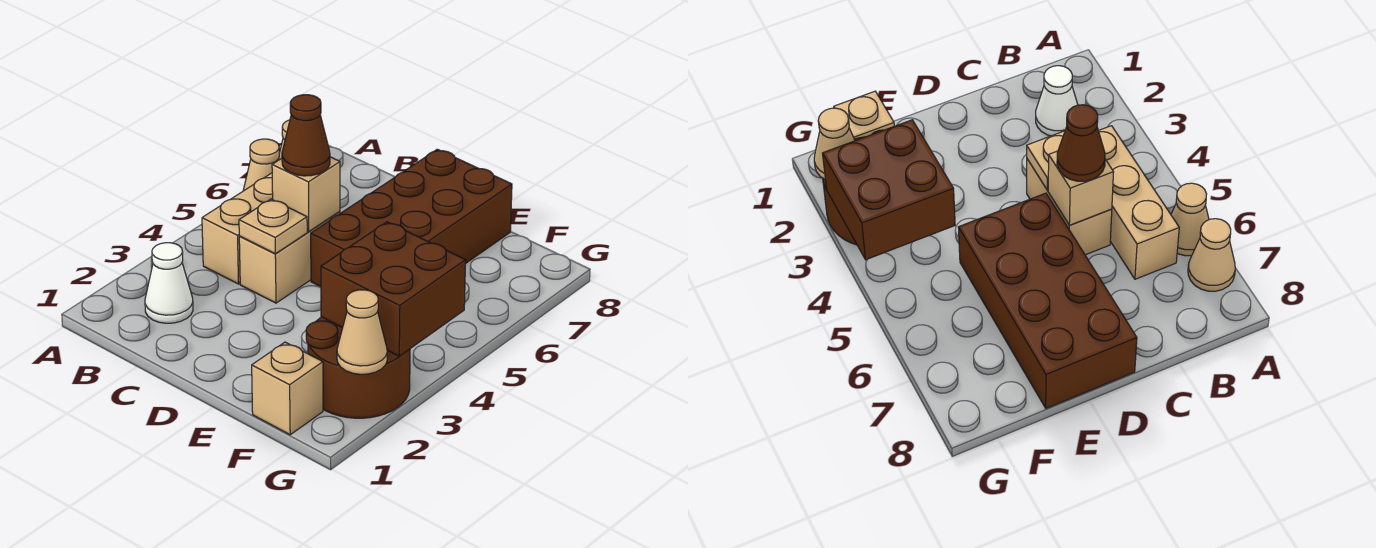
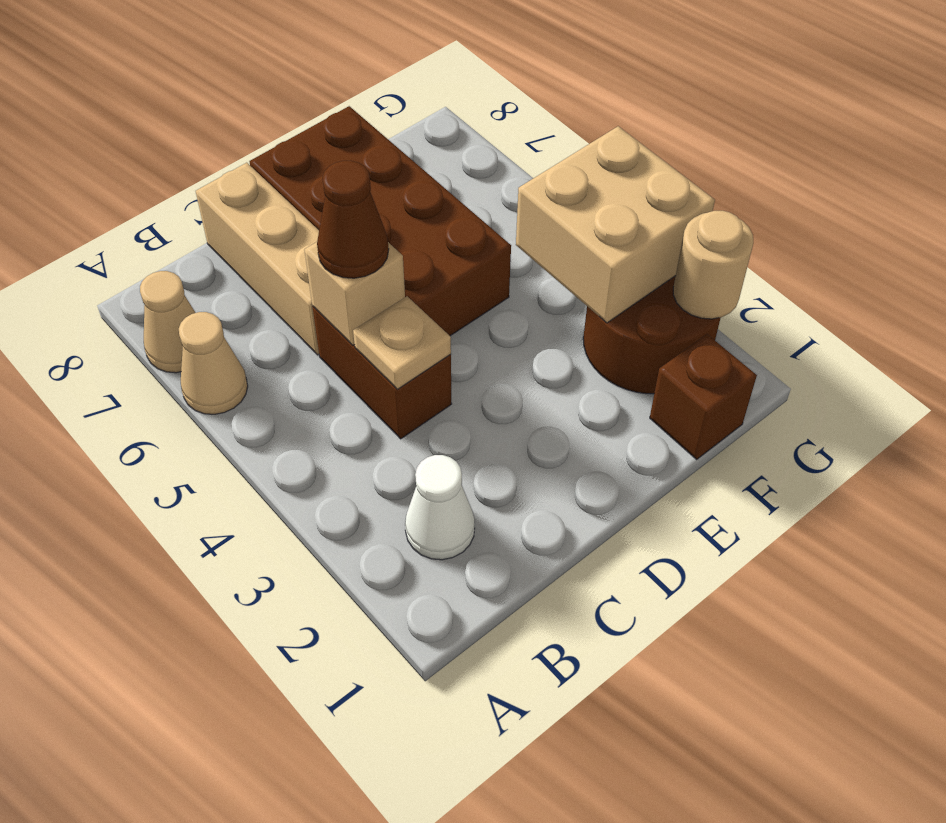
tan brick B4:B6 level 1 -> tan brick C6:C8 level 1
tan brick C4:C5 level 1 -> brown brick C4:C5 level 1
tan brick F1 level 1 -> brown brick F1 level 1
brown brick F3:G4 level 2 -> tan brick F3:G4 level 2
tan cone G2 level 2 -> tan round brick G2 level 2

